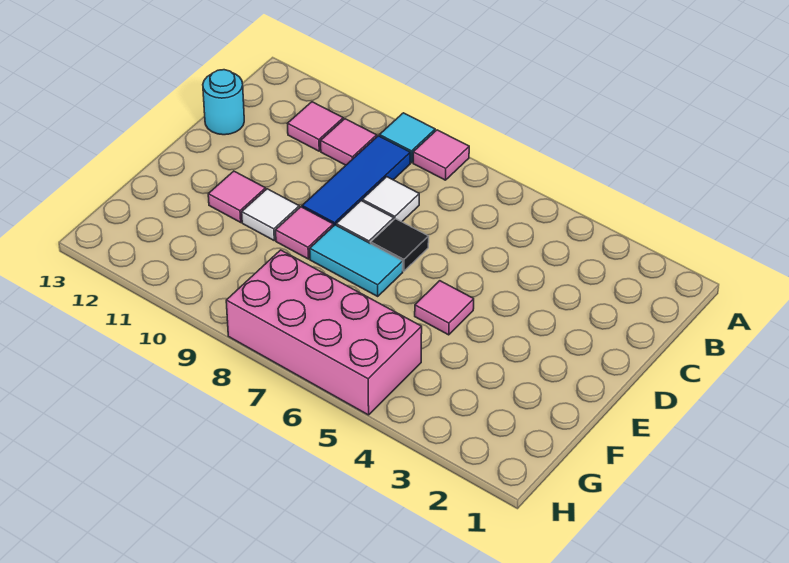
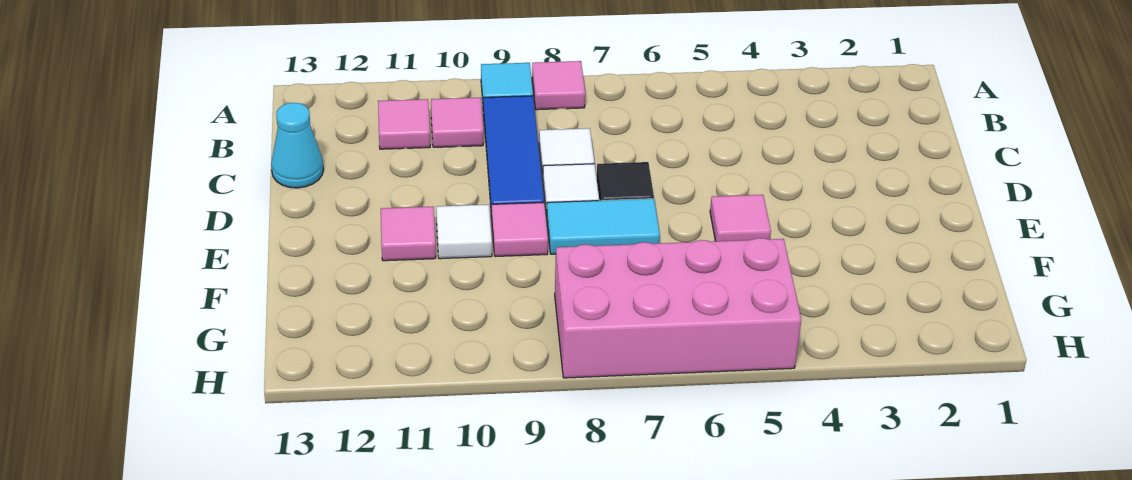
cyan round brick C13 level 1 -> cyan cone C13 level 1

